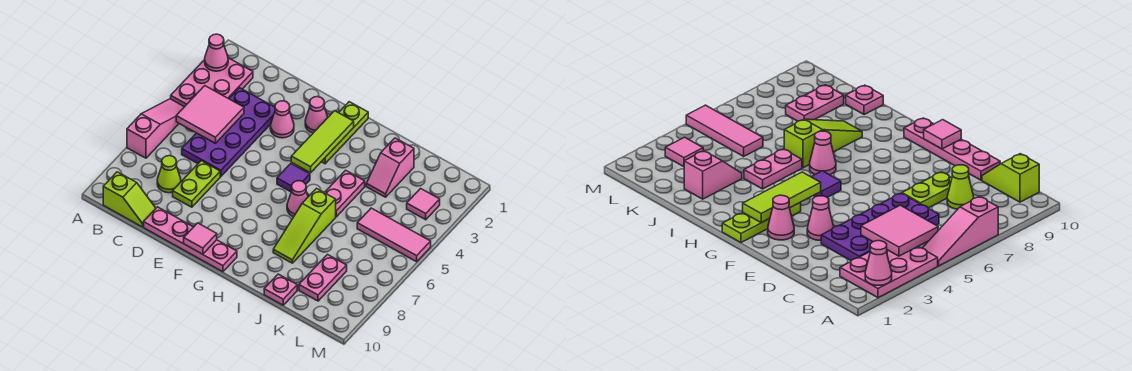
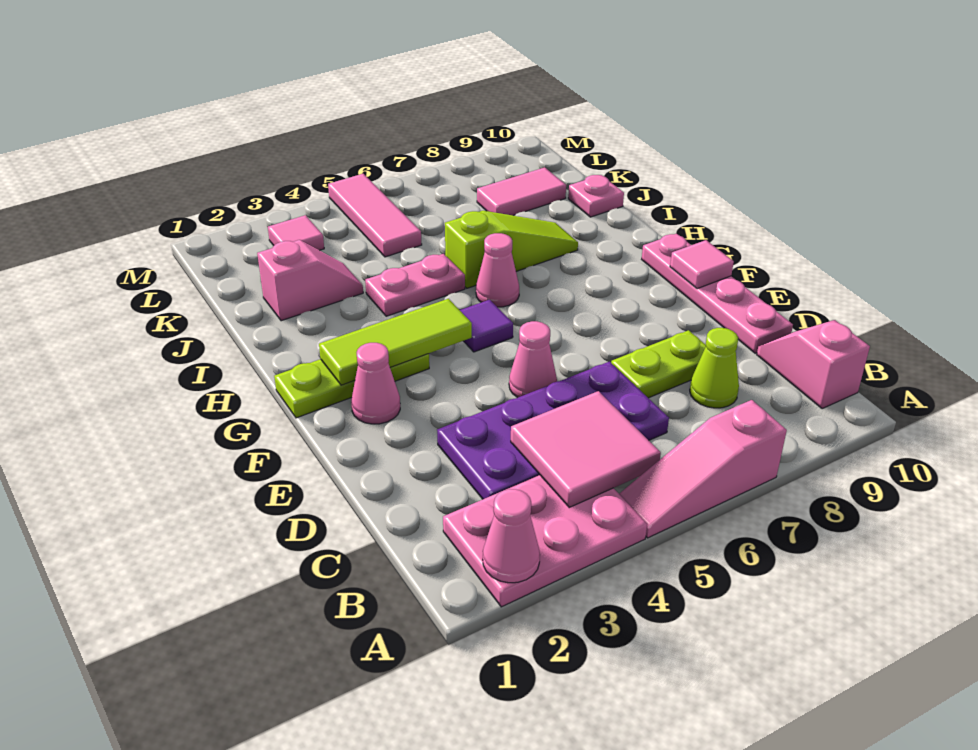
lime slope B10:C10 level 1 top B -> pink slope B10:C10 level 1 top B
pink cone E3 level 1 -> pink cone E5 level 1
pink plate K8:K9 level 1 -> pink tile K8:K9 level 1

